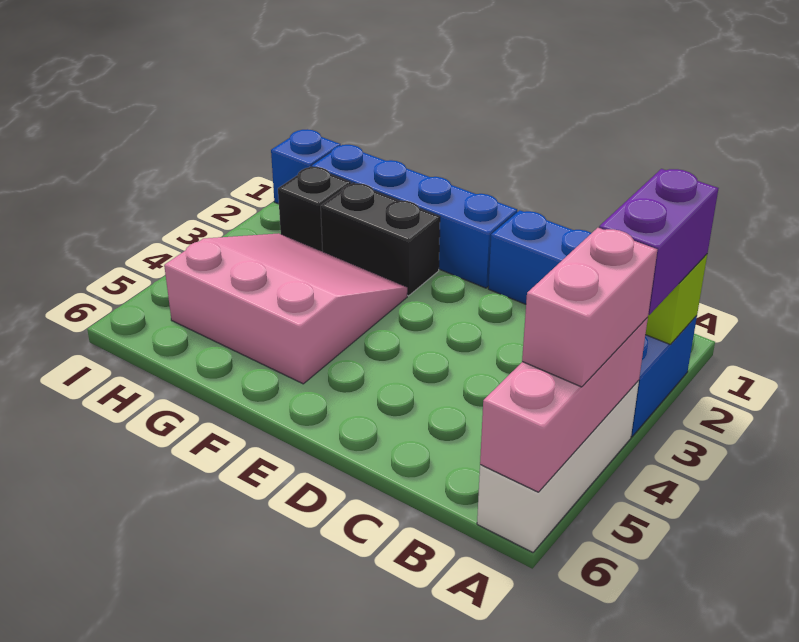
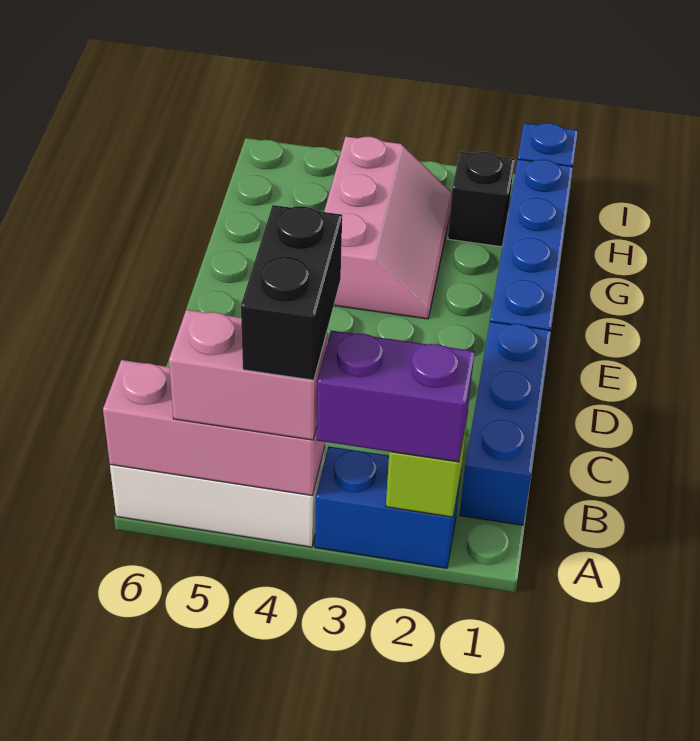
black brick F2:G2 level 1 -> black brick A4:B4 level 4
pink slope F3:H5 level 1 top 5 -> pink slope F3:H4 level 1 top 4

